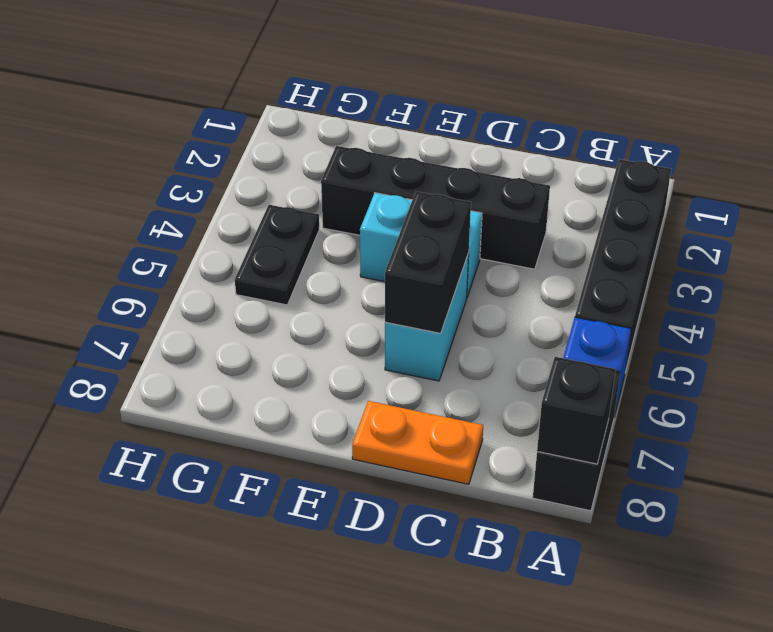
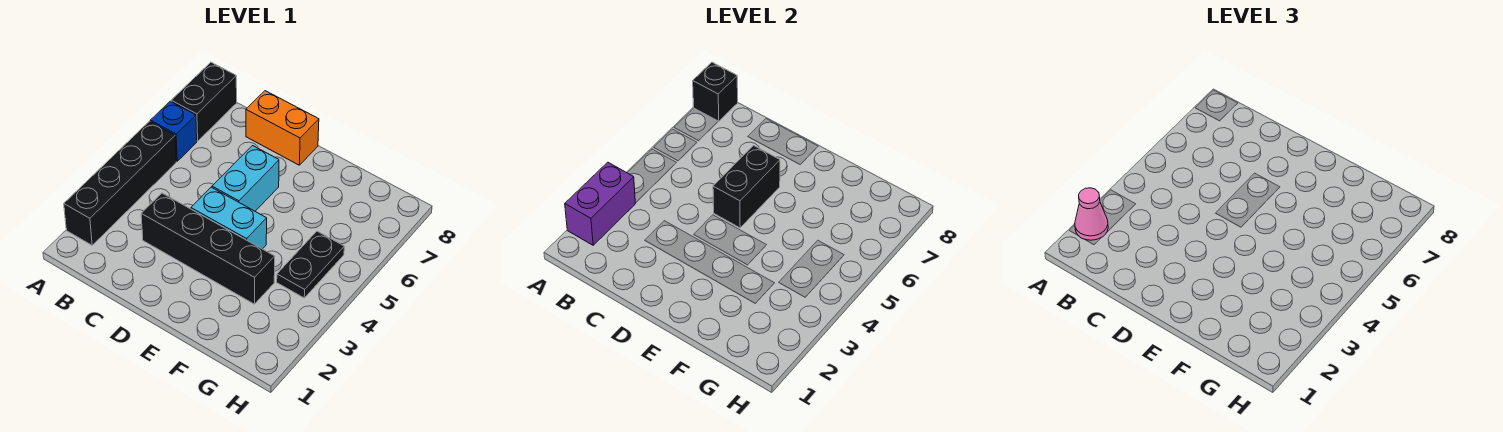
none -> purple brick A2:A3 level 2
none -> pink cone A2 level 3
orange plate C8:D8 level 1 -> orange brick C8:D8 level 1

